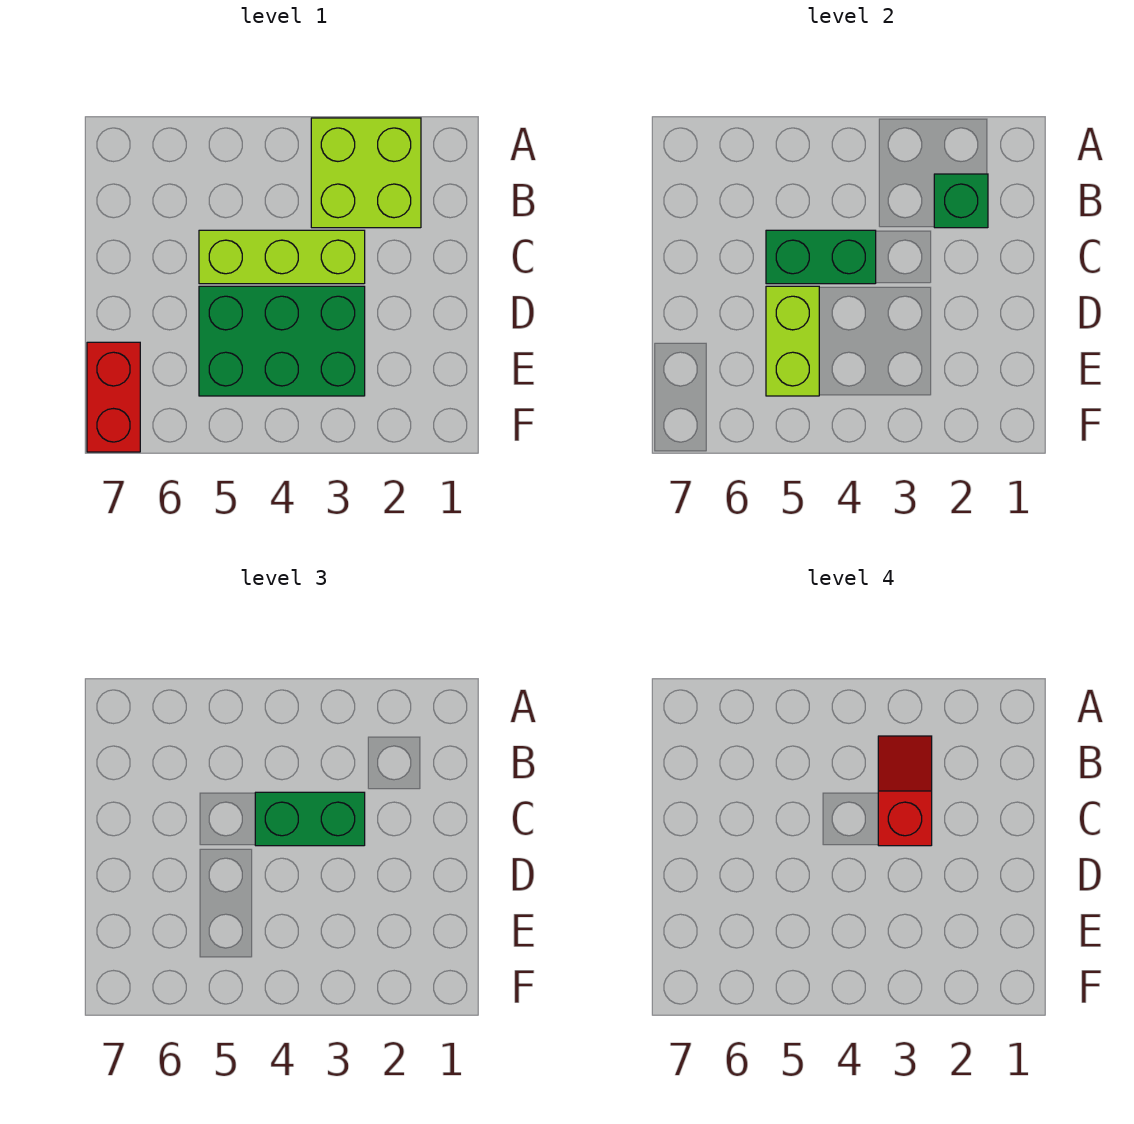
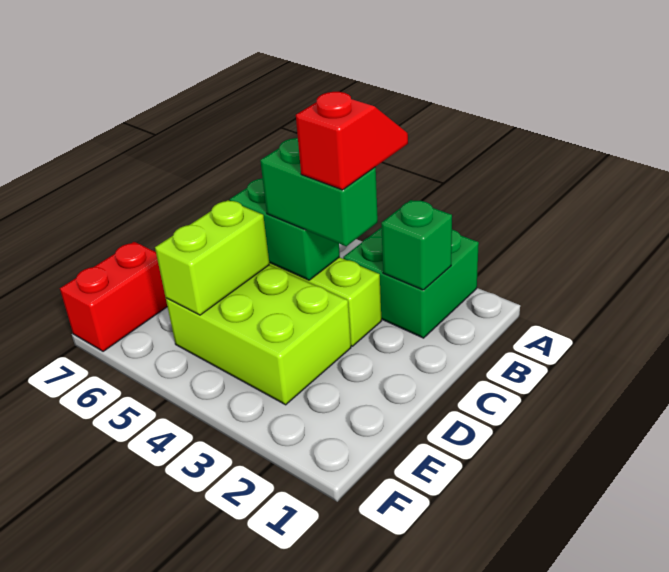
lime brick A2:B3 level 1 -> green brick A2:B3 level 1
green brick D3:E5 level 1 -> lime brick D3:E5 level 1

